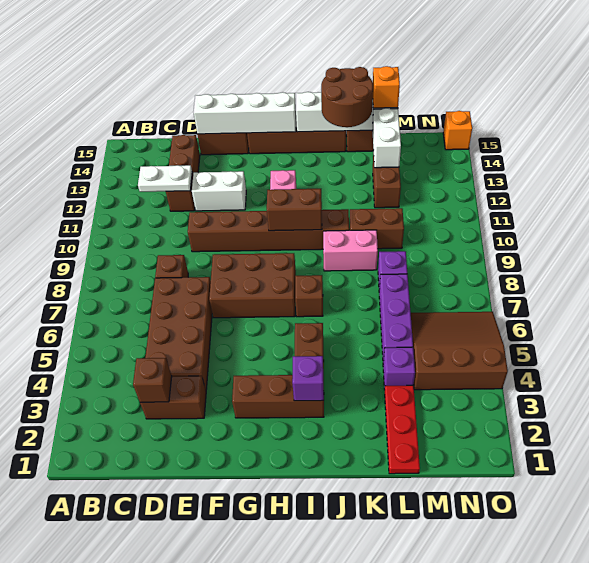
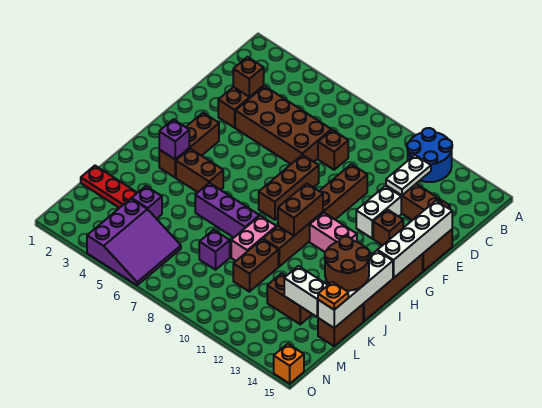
none -> blue round brick A11:B12 level 1
brown brick F7:H8 level 1 -> brown brick F8:H8 level 1
brown brick I7 level 1 -> brown brick F13 level 1
purple brick L5:L7 level 1 -> purple brick J6:J8 level 1
orange brick L15 level 3 -> orange plate L15 level 3
brown slope M4:O6 level 1 top 4 -> purple slope M4:O6 level 1 top 4

